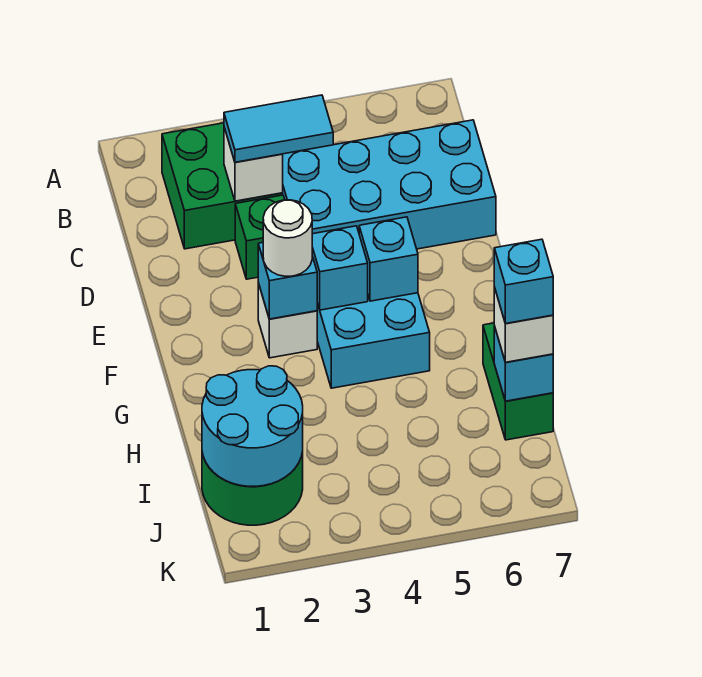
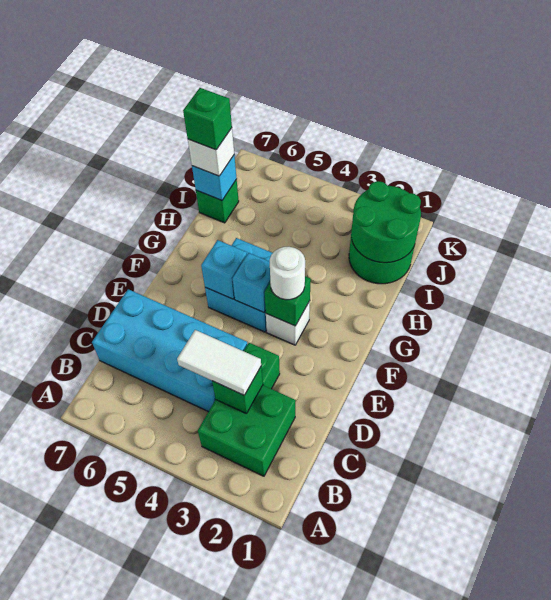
white brick C3 level 2 -> green brick C3 level 2
cyan tile C3:C4 level 3 -> white tile C3:C4 level 3
cyan brick F3 level 2 -> green brick F3 level 2
green brick H7:I7 level 1 -> green brick I7 level 1
cyan round brick I1:J2 level 2 -> green round brick I1:J2 level 2
cyan brick I7 level 4 -> green brick I7 level 4

